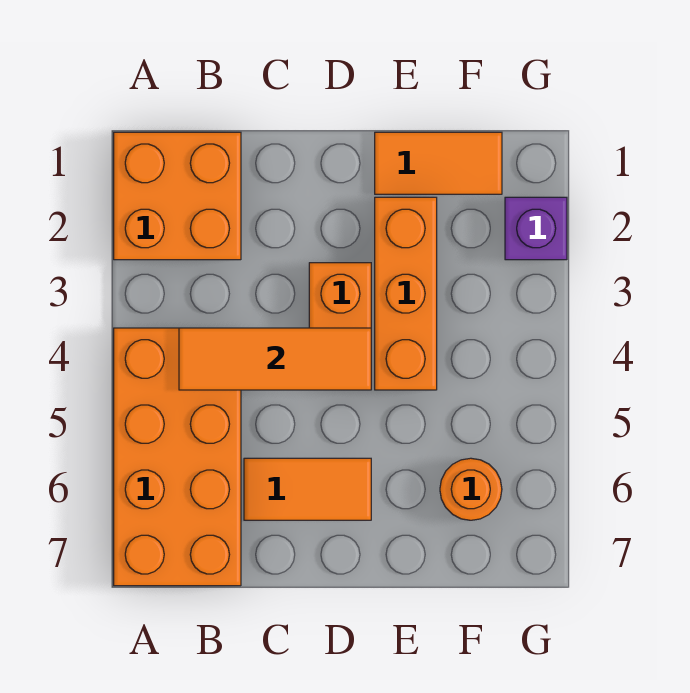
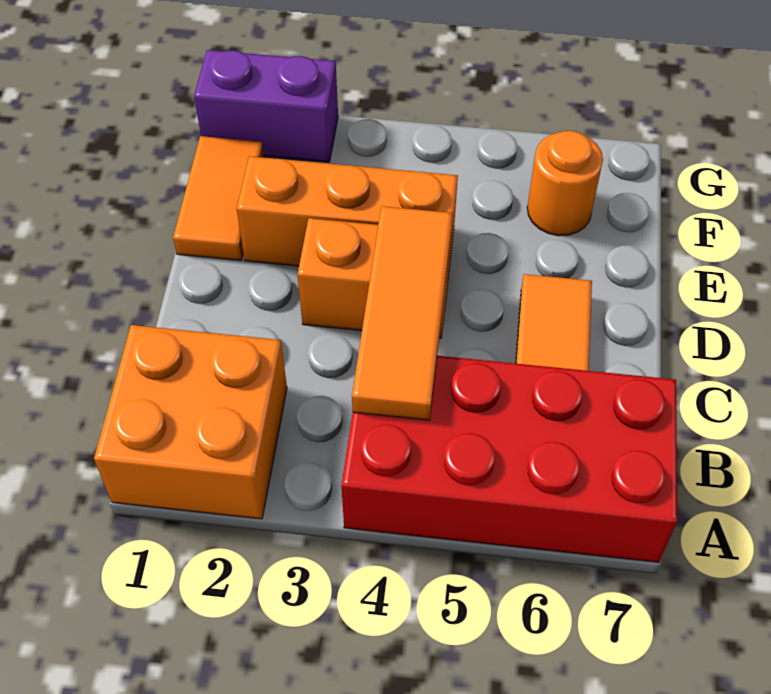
orange brick A4:B7 level 1 -> red brick A4:B7 level 1
purple brick G2 level 1 -> purple brick G1:G2 level 1

